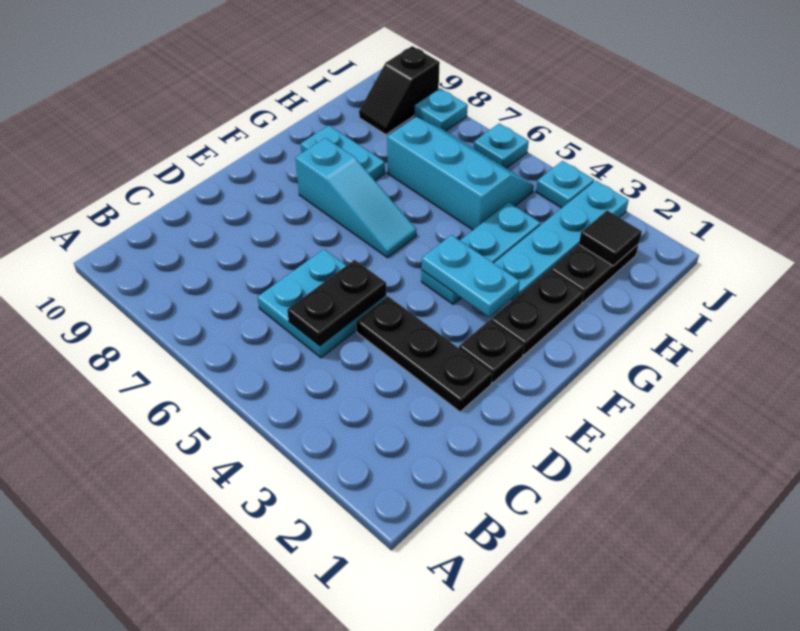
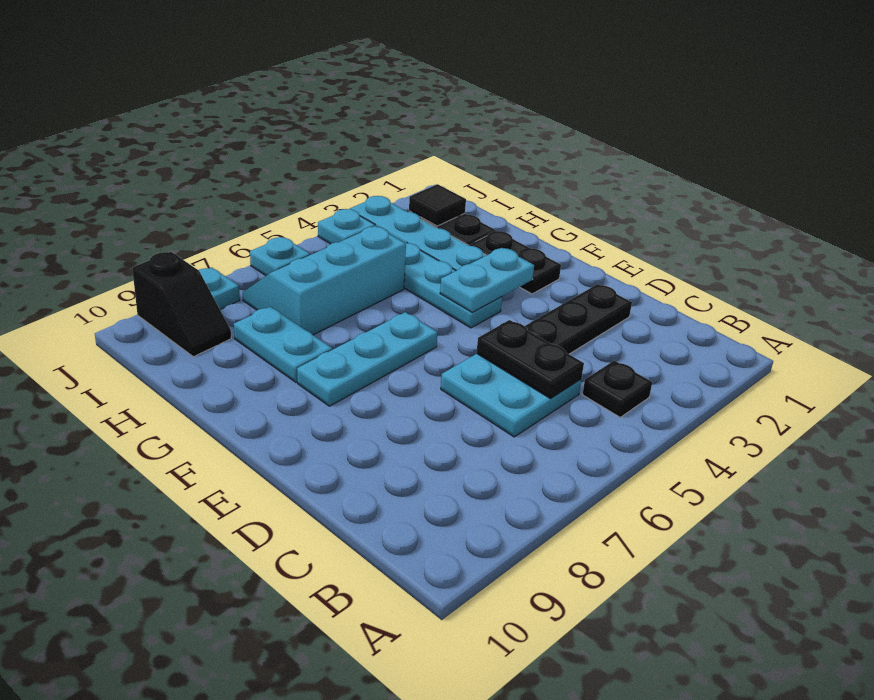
black plate E2 level 1 -> black plate B4 level 1
cyan slope F6:F8 level 1 top 8 -> cyan plate F6:F8 level 1
cyan plate G8:G9 level 1 -> cyan plate G8:H8 level 1

